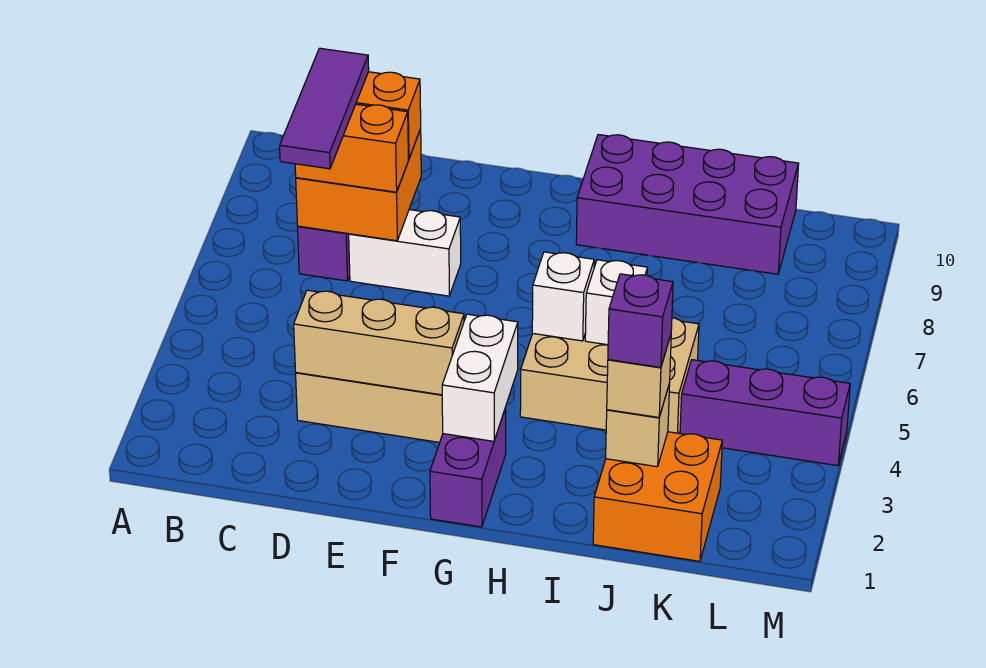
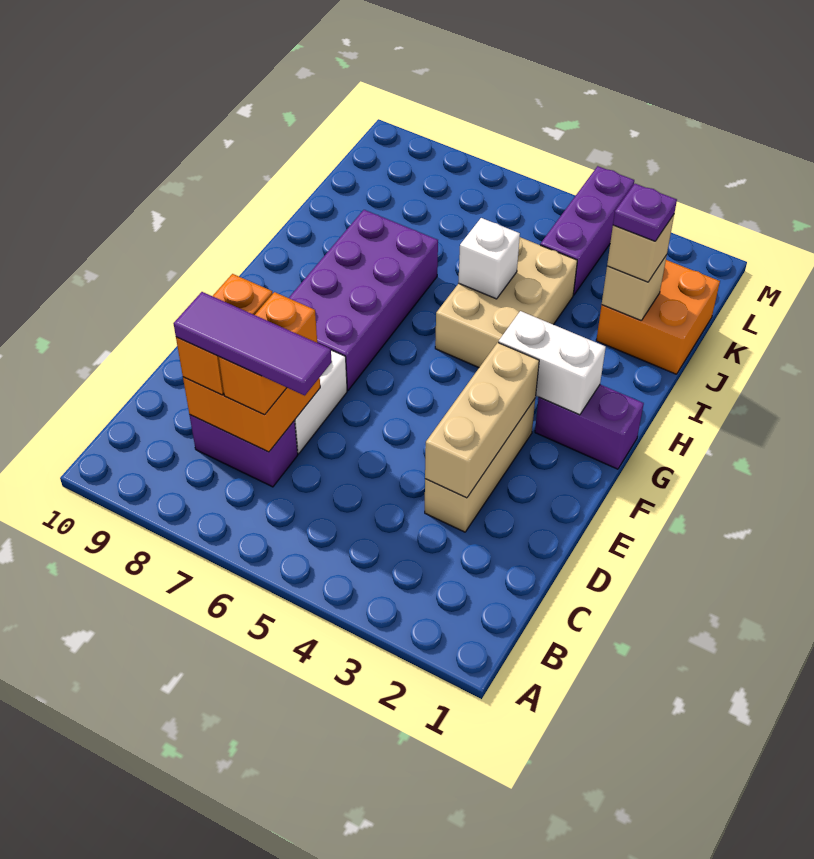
white brick H5 level 2 -> none
purple brick H9:K10 level 1 -> purple brick F7:I8 level 1
purple brick J2 level 4 -> purple plate J2 level 4

